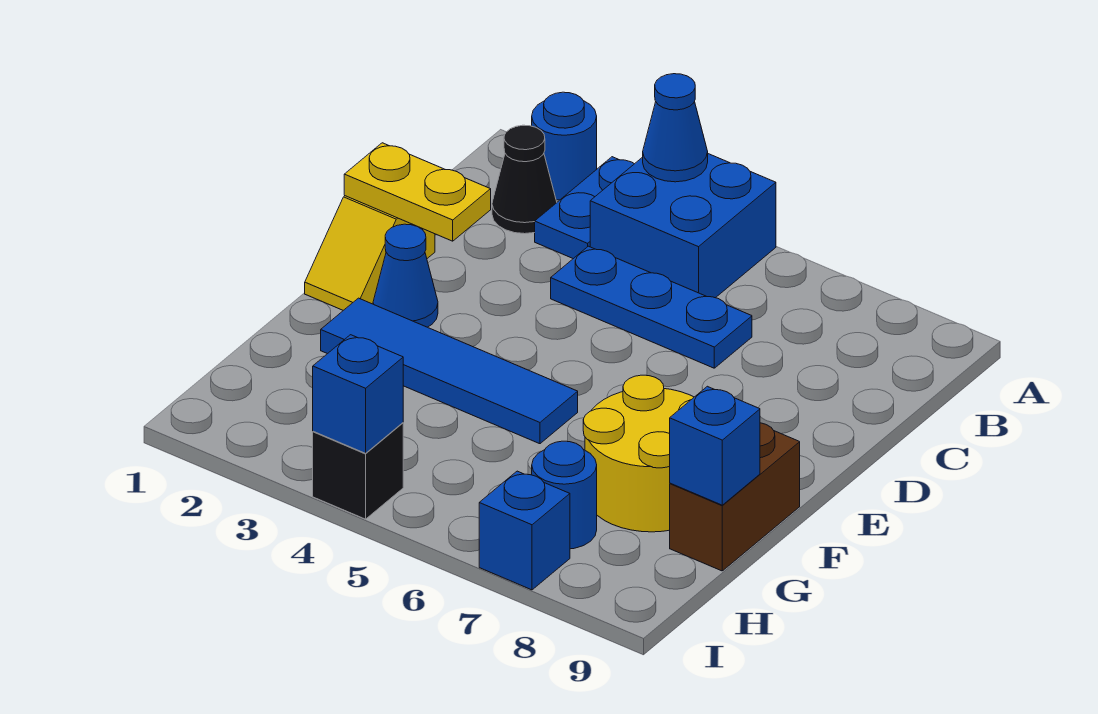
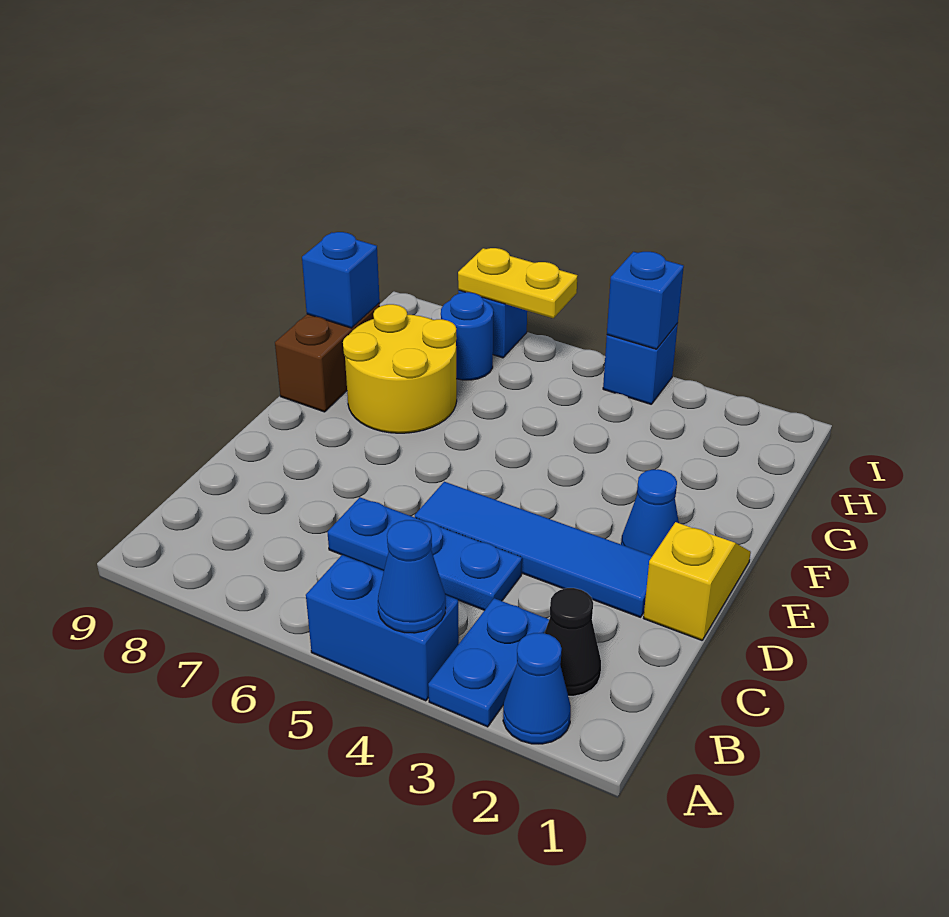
blue round brick A2 level 1 -> blue cone A2 level 1
blue brick A4:B5 level 1 -> blue brick A4:A5 level 1
yellow plate D1:D2 level 2 -> yellow plate I6:I7 level 2
blue tile F2:F5 level 1 -> blue tile D2:D5 level 1
black brick I4 level 1 -> blue brick I4 level 1

